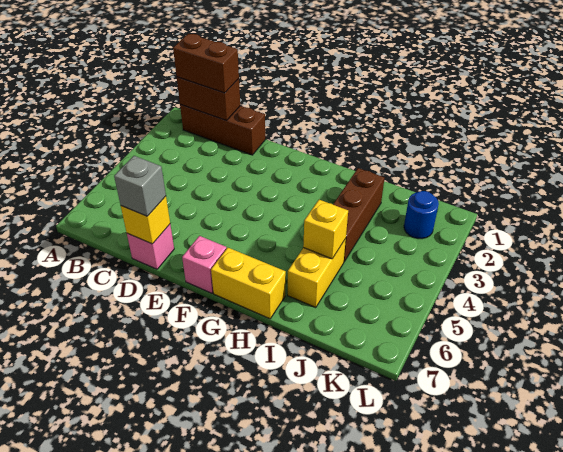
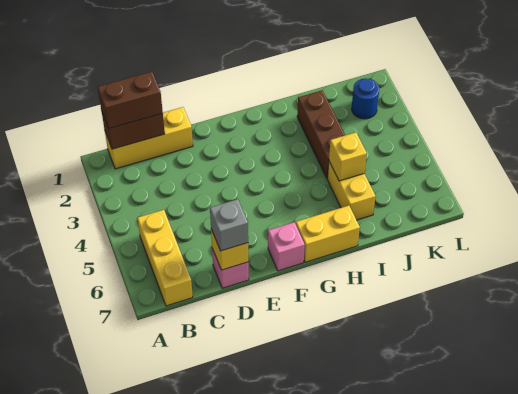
brown brick B1:D1 level 1 -> yellow brick B1:D1 level 1
none -> yellow brick B5:B7 level 1

